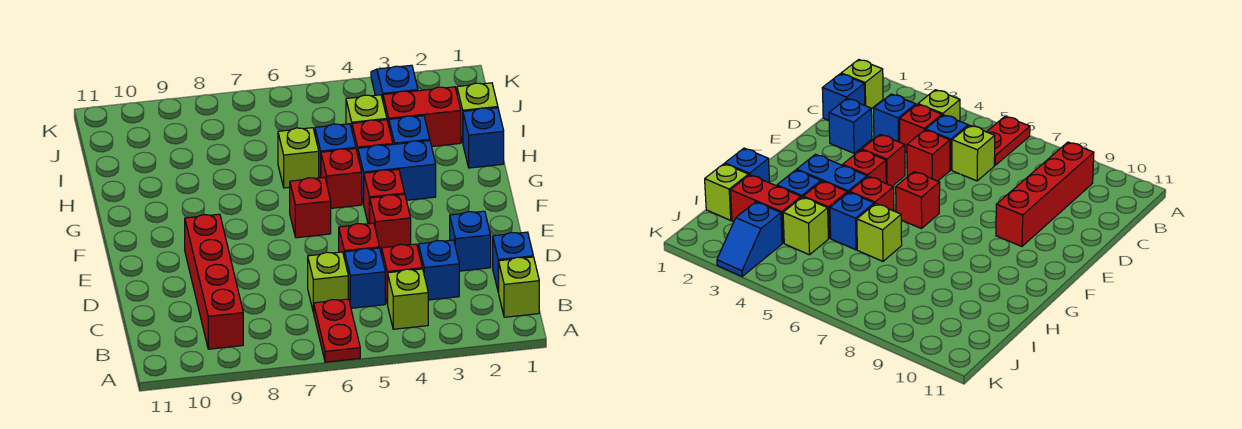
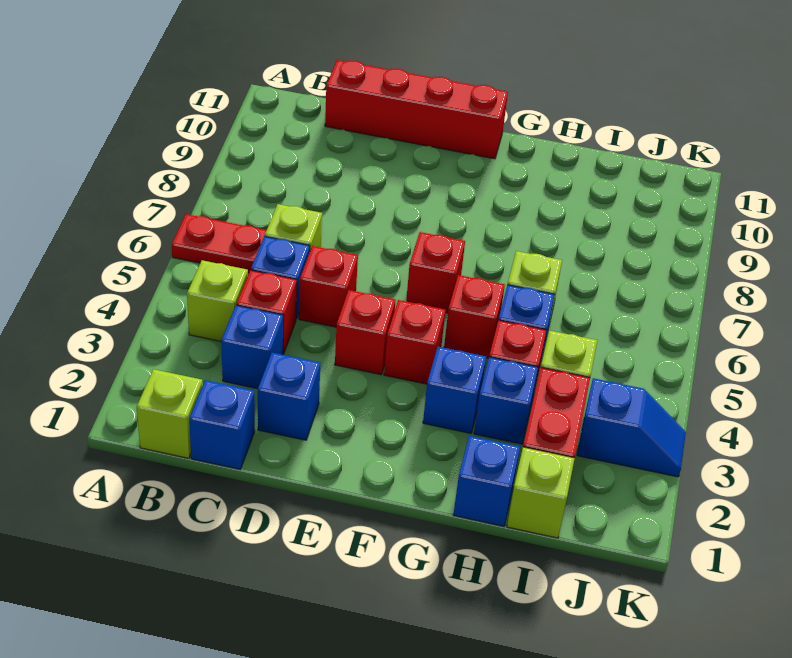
red brick B9:E9 level 1 -> red brick C11:F11 level 1
blue brick G3:G4 level 1 -> blue brick G3 level 1

